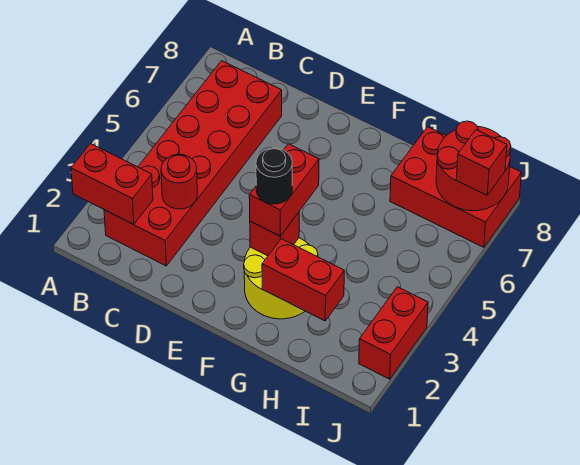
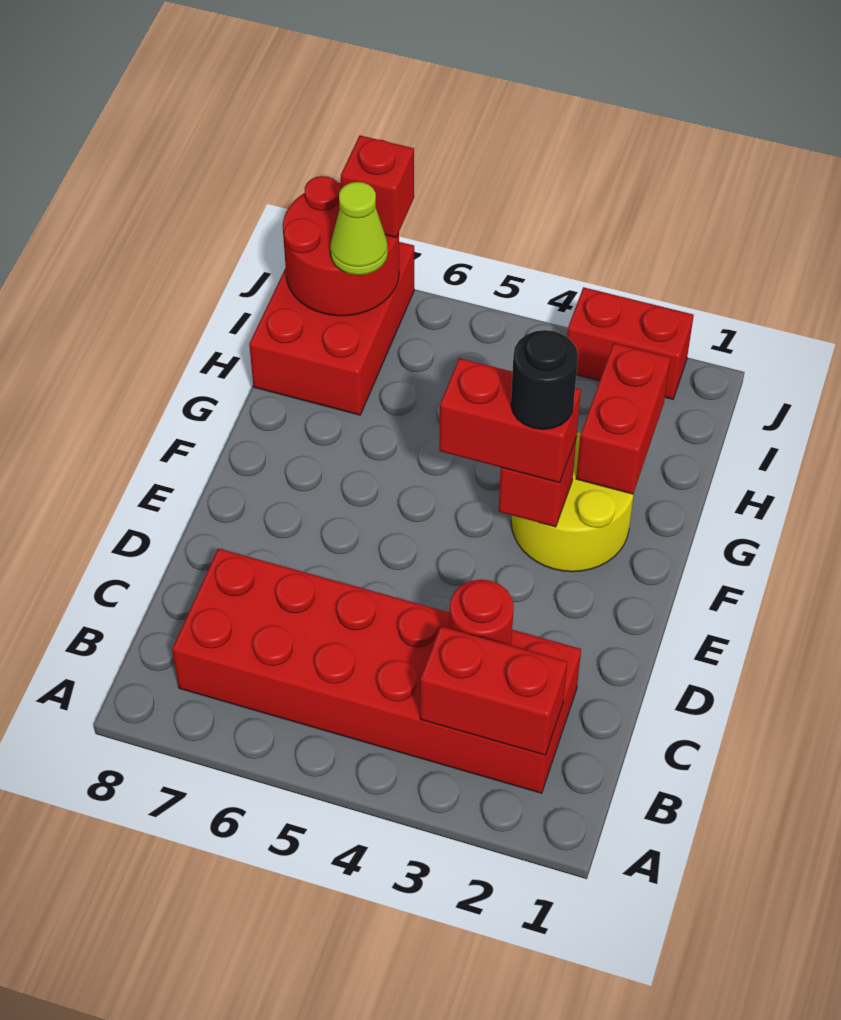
red brick A2:B2 level 2 -> red brick B2:B3 level 2
none -> lime cone I7 level 3

